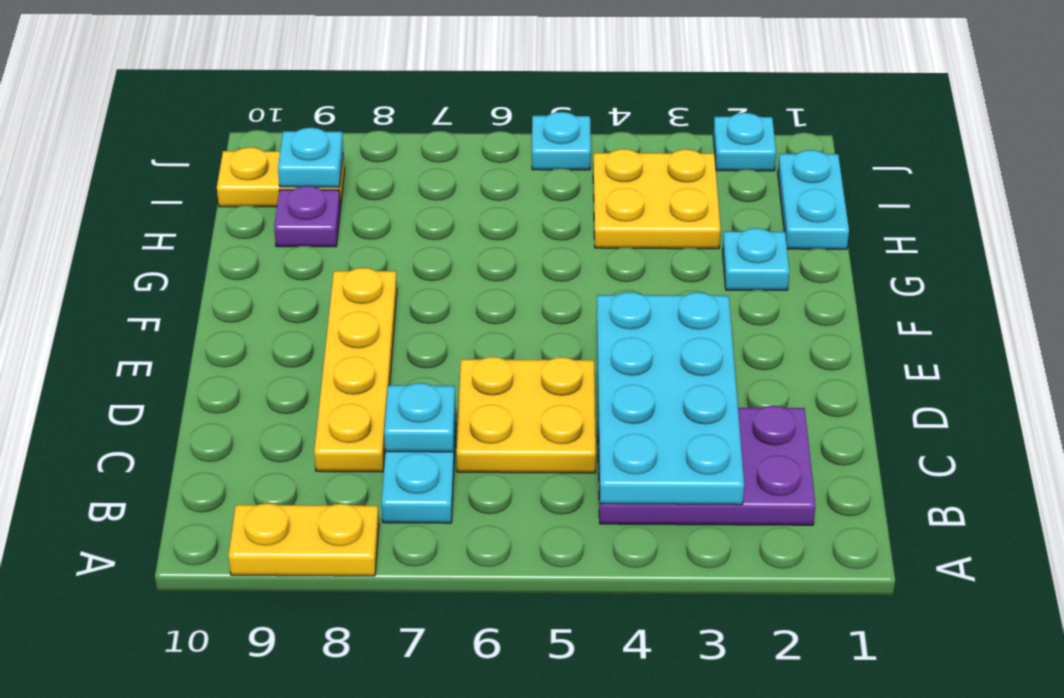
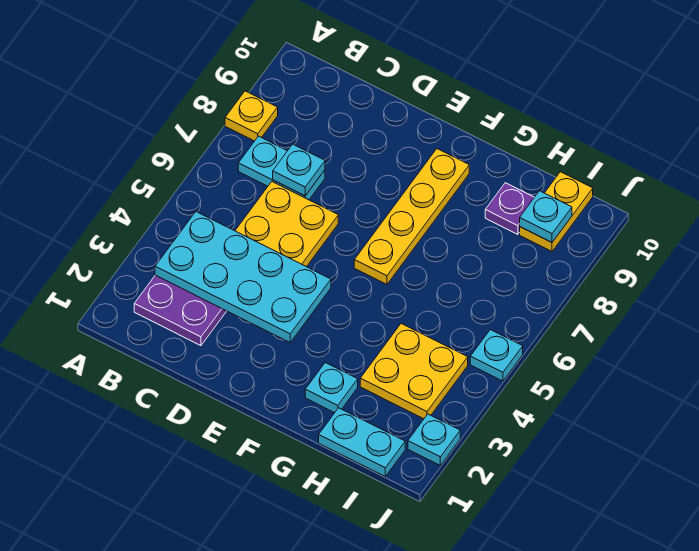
yellow plate A8:A9 level 1 -> yellow plate A8 level 1
yellow plate C8:F8 level 1 -> yellow plate F6:F9 level 1

